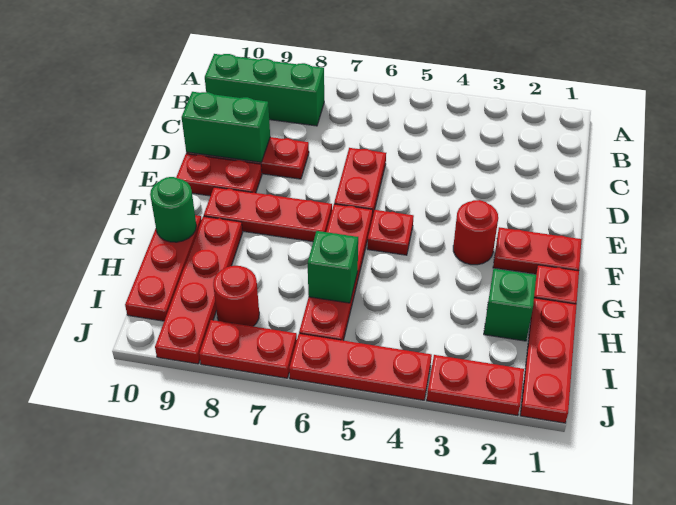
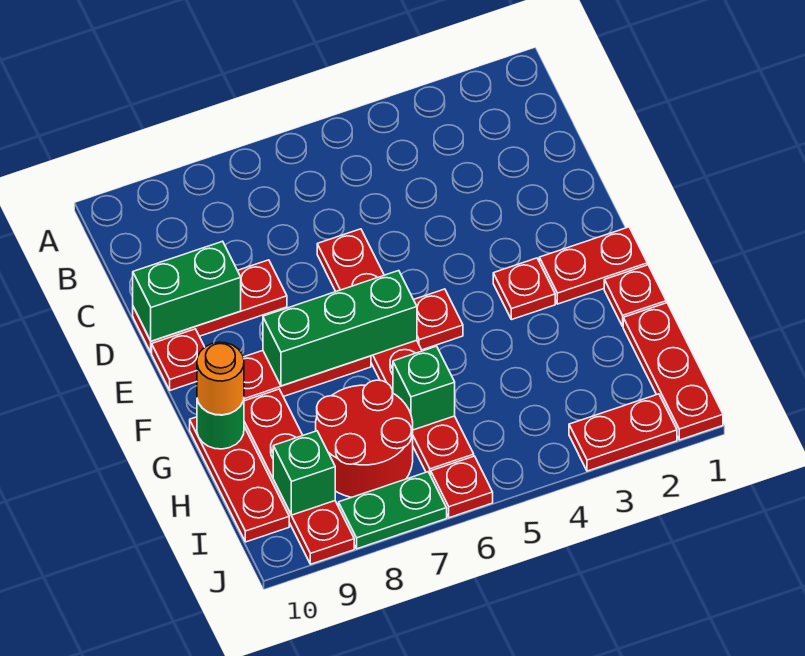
green brick B8:B10 level 1 -> green brick F6:F8 level 2
red plate E9:E10 level 1 -> red plate E10 level 1
red round brick F3 level 1 -> red plate F3 level 1
none -> orange round brick G10 level 3
green brick H2 level 1 -> green brick I9 level 2
red round brick I8 level 1 -> red round brick H7:I8 level 1
red plate J4:J6 level 1 -> red plate J6 level 1
red plate J7:J8 level 1 -> green plate J7:J8 level 1

